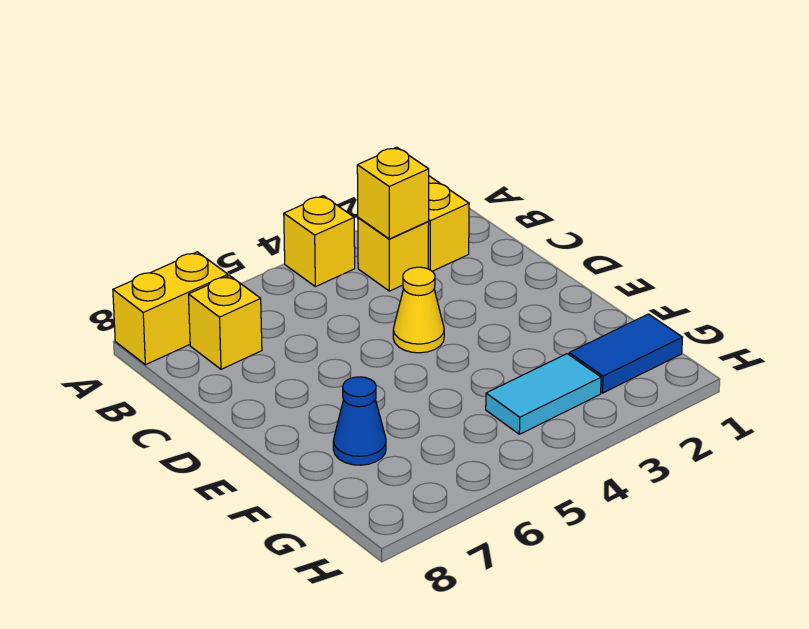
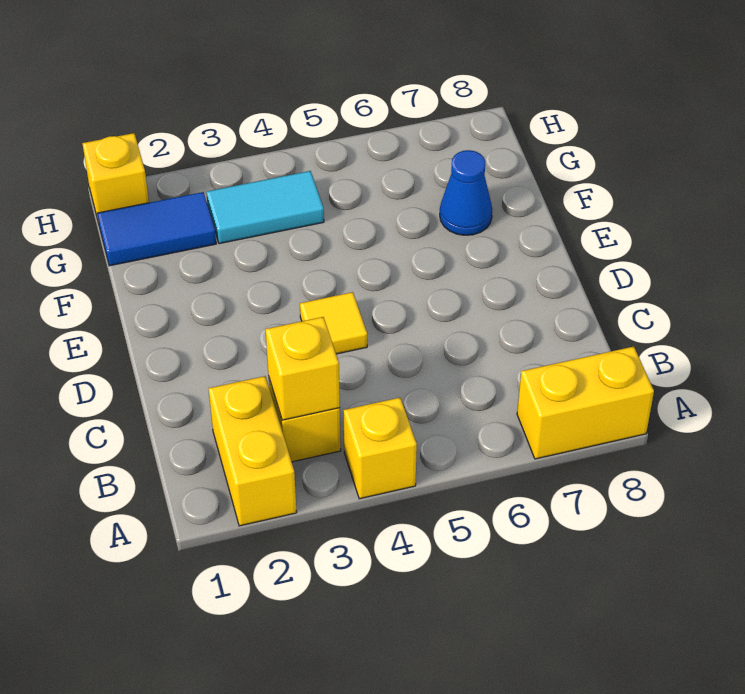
yellow brick B7 level 1 -> yellow brick H1 level 1
yellow cone D4 level 1 -> yellow tile D4 level 1

